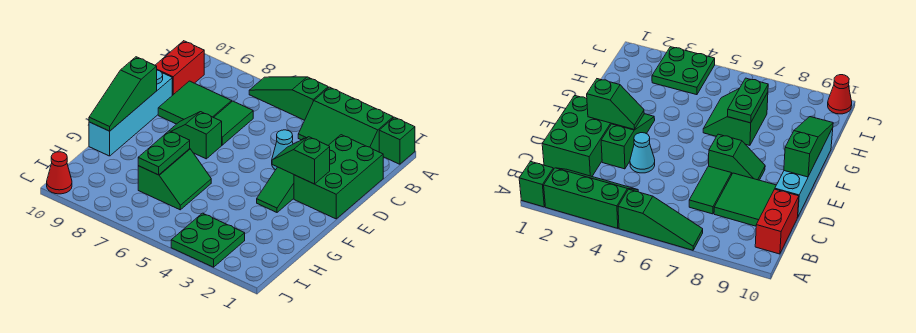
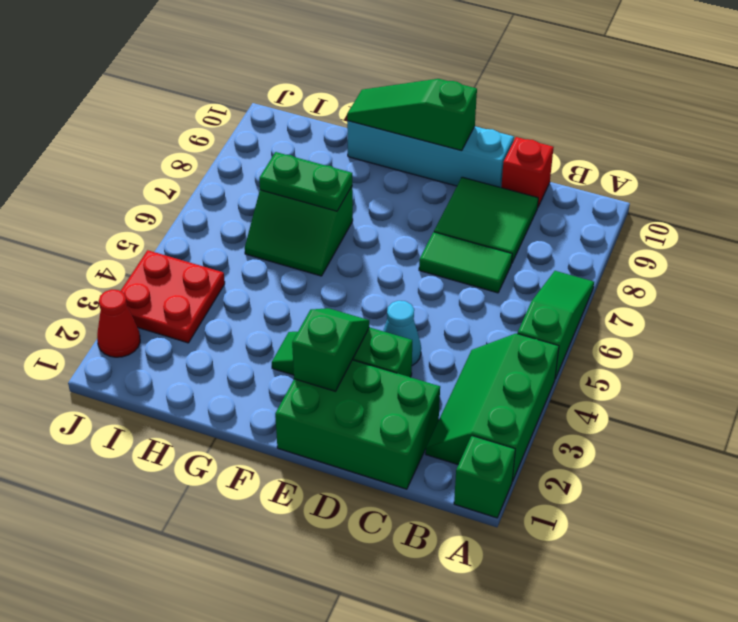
red brick B10:C10 level 1 -> red brick C10 level 1
green slope E7:E8 level 1 top 7 -> none
green plate I3:J4 level 1 -> red plate I3:J4 level 1
red cone J10 level 1 -> red cone J2 level 1

